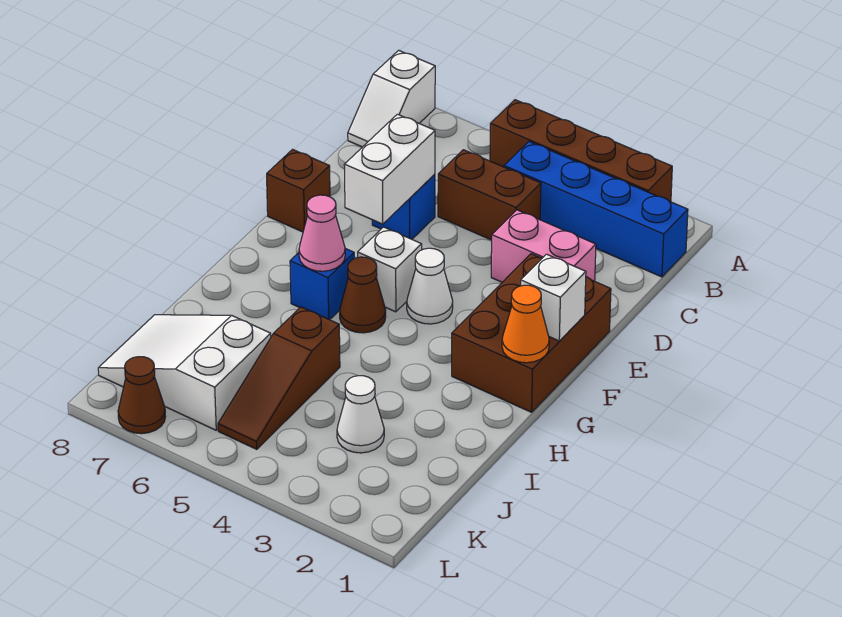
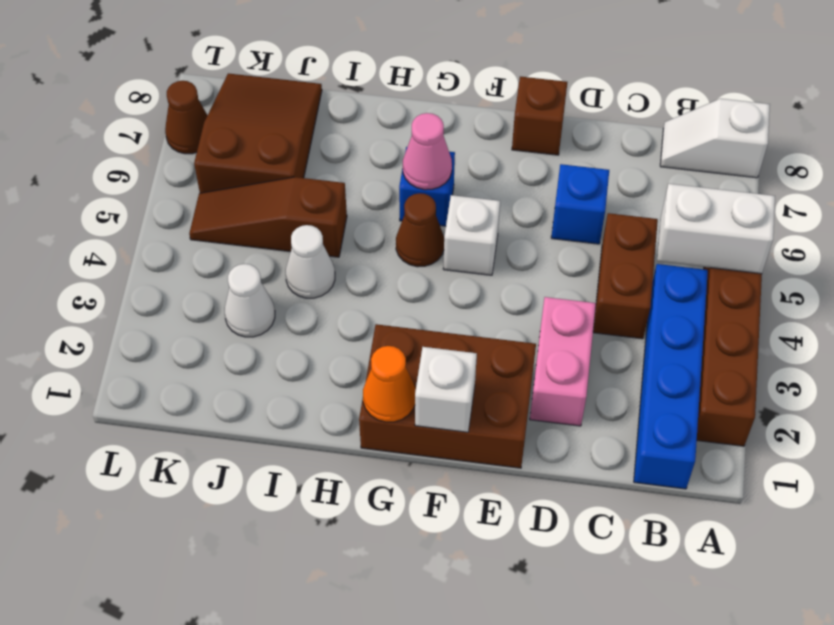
white brick D6:E6 level 2 -> white brick A5:B5 level 2
white cone F4 level 1 -> white cone I4 level 1
white slope J6:K8 level 1 top 6 -> brown slope J6:K8 level 1 top 6

